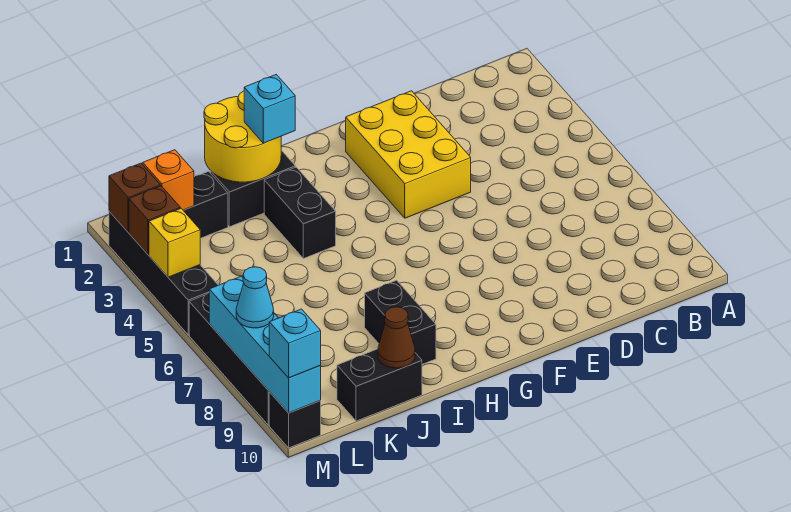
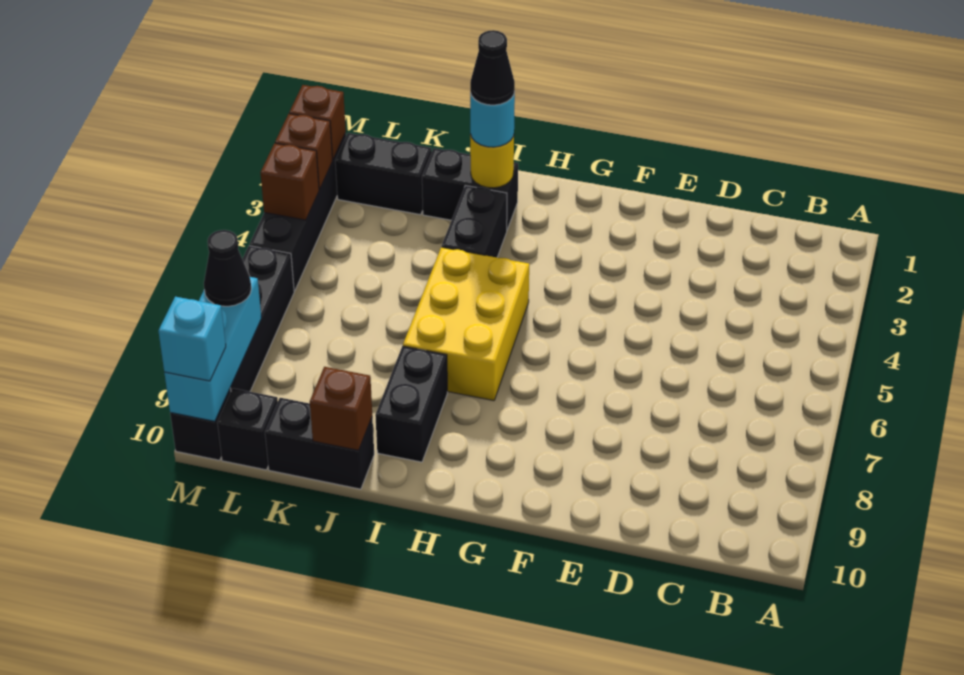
yellow brick E2:F4 level 1 -> yellow brick H5:I7 level 1
yellow round brick I1:J2 level 2 -> yellow round brick I2 level 2
cyan brick I2 level 3 -> cyan round brick I2 level 3
none -> black cone I2 level 4
brown cone J10 level 2 -> brown brick J10 level 2
orange brick L2 level 2 -> none
none -> black brick L10 level 1
yellow brick M4 level 2 -> brown brick M4 level 2
cyan brick M7:M10 level 2 -> cyan brick M8:M10 level 2
cyan cone M8 level 3 -> black cone M8 level 3

